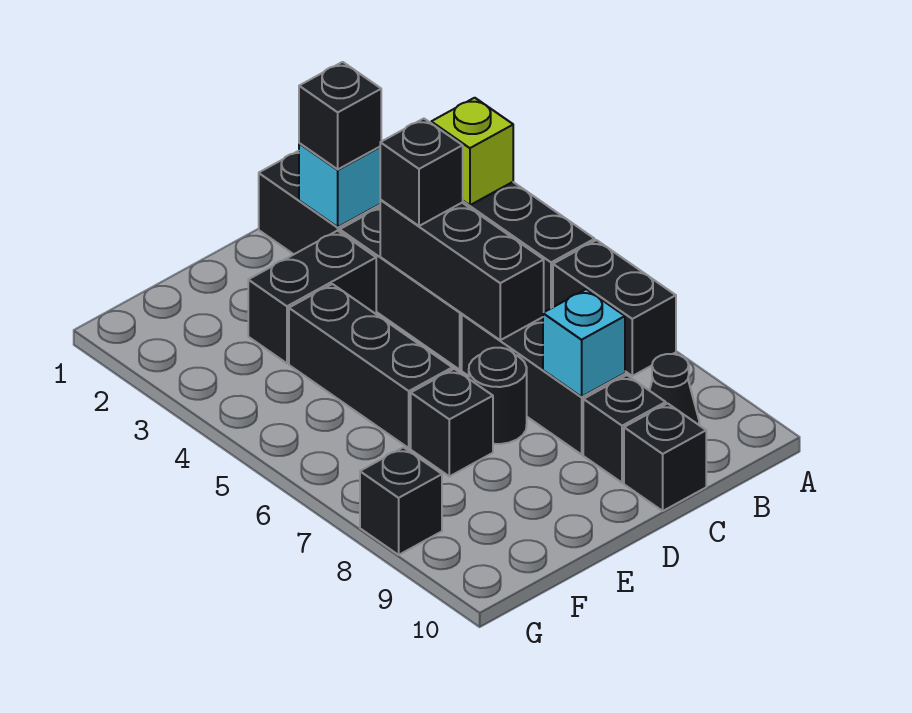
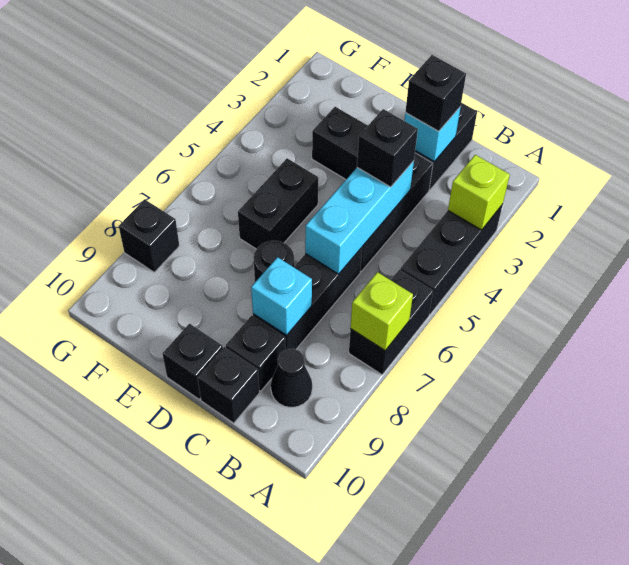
none -> lime brick A7 level 2
black brick C4:C6 level 2 -> cyan brick C4:C6 level 2
black brick E4:E6 level 1 -> black brick E5:E6 level 1
black brick E7 level 1 -> black brick D10 level 1

